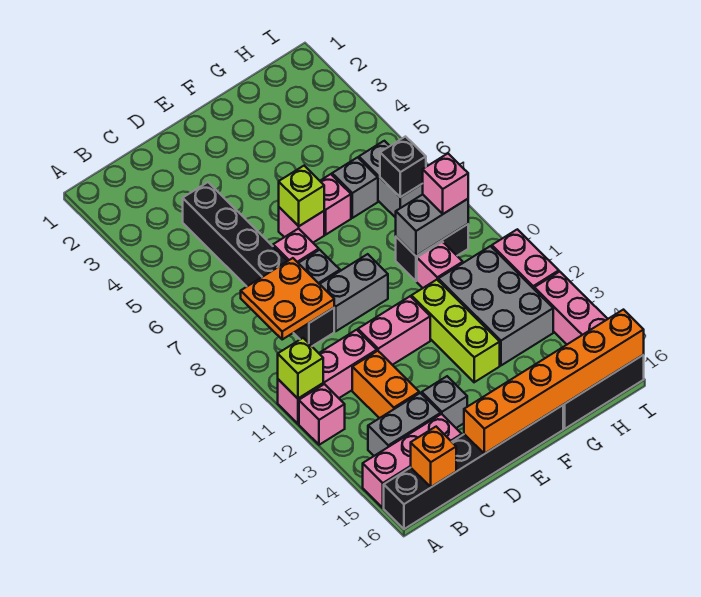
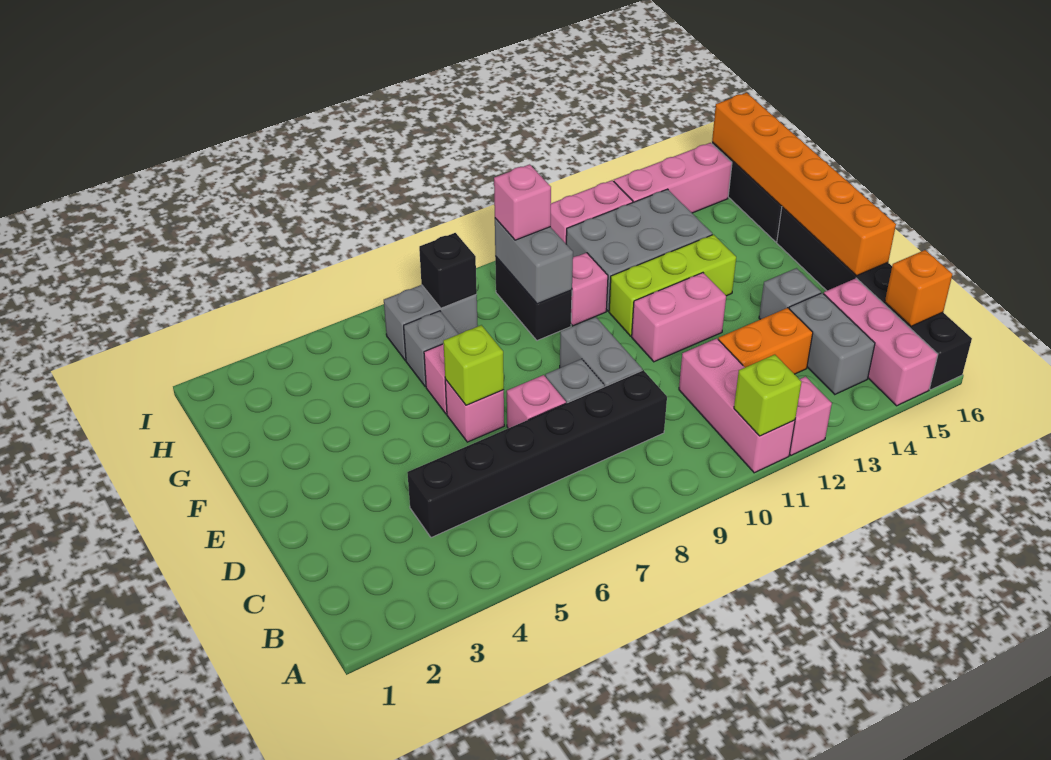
orange plate B8:C9 level 2 -> none
pink brick D11:E11 level 1 -> pink brick E11:E12 level 1

